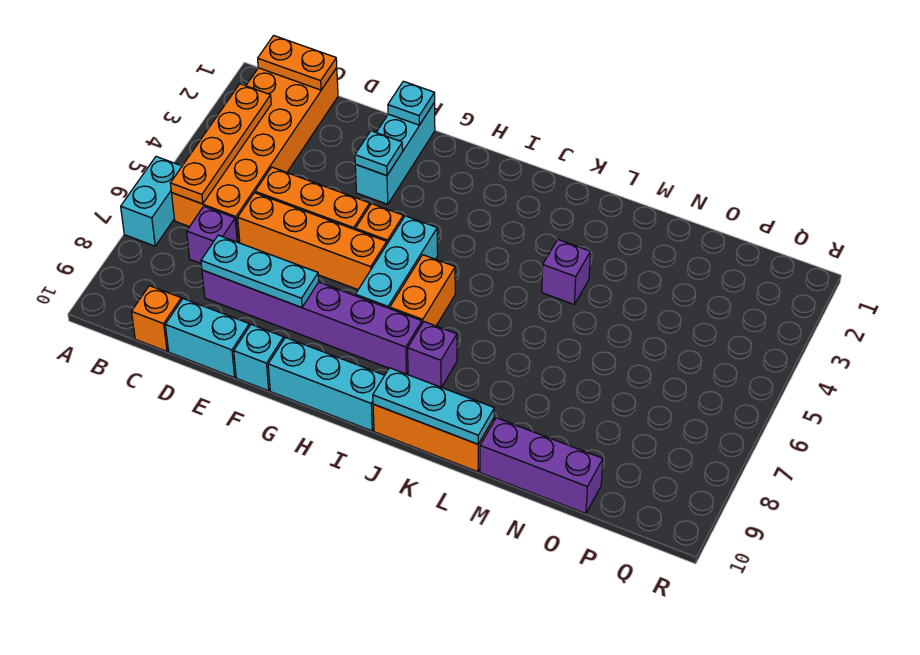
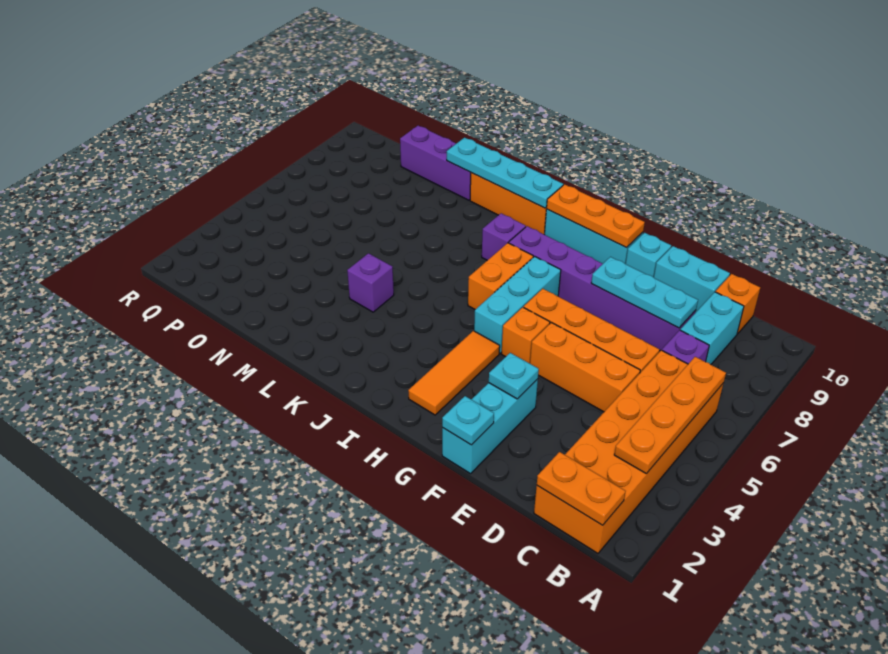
cyan brick A6:A7 level 1 -> cyan brick C8:C9 level 1
none -> orange plate G10:I10 level 2
none -> orange tile H2:H4 level 1
cyan plate J10:L10 level 2 -> cyan plate J10:M10 level 2

